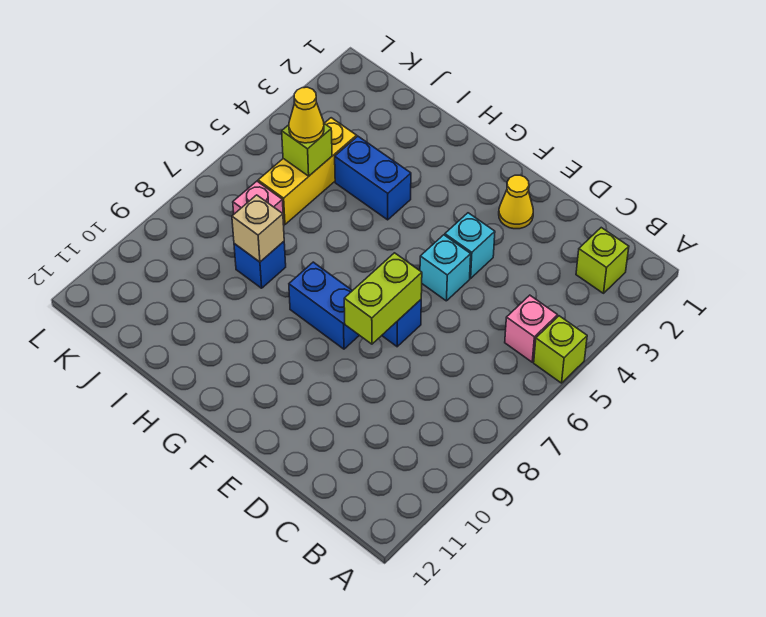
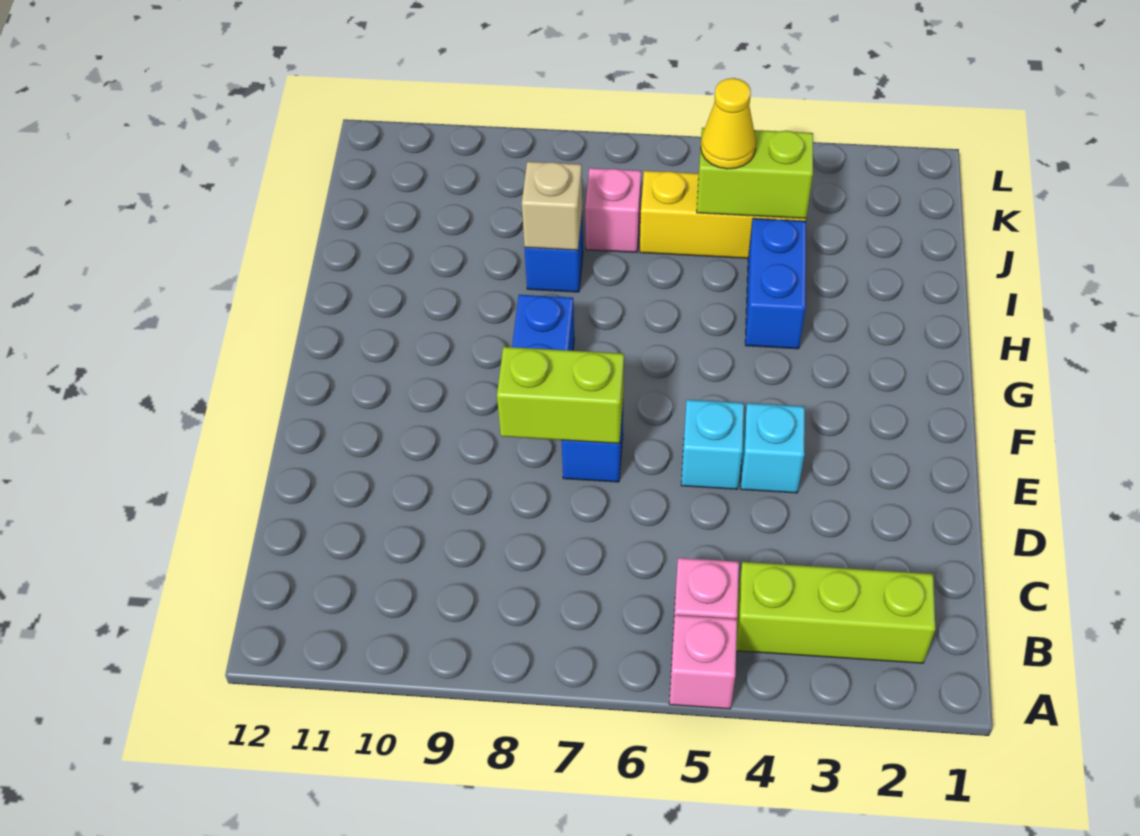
lime brick A5 level 1 -> pink brick A5 level 1
lime brick B2 level 1 -> lime brick B2:B4 level 1
yellow cone E2 level 1 -> none
lime brick J5 level 2 -> lime brick J4:J5 level 2

